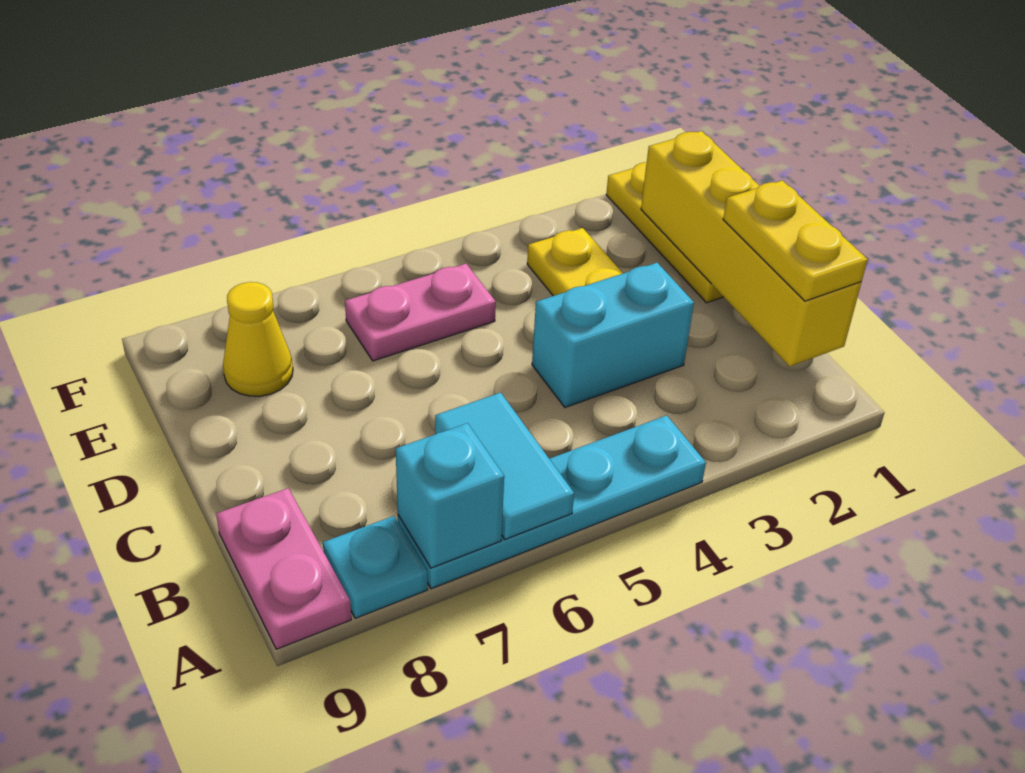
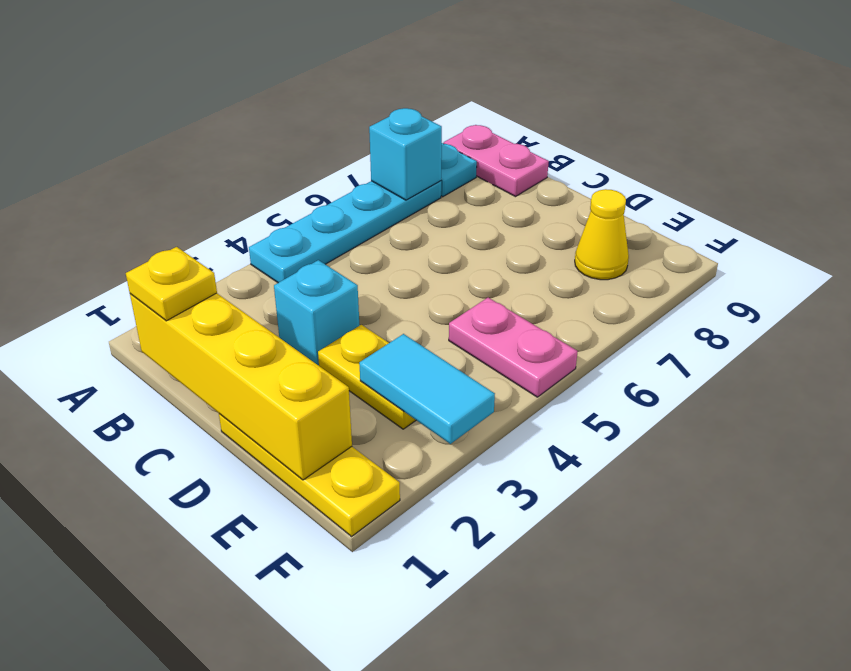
cyan tile A6:B6 level 2 -> cyan tile E3:F3 level 2
yellow plate B1:C1 level 3 -> yellow plate B1 level 3
cyan brick C3:C4 level 1 -> cyan brick C3 level 1
pink plate E5:E6 level 1 -> pink plate E5:F5 level 1

